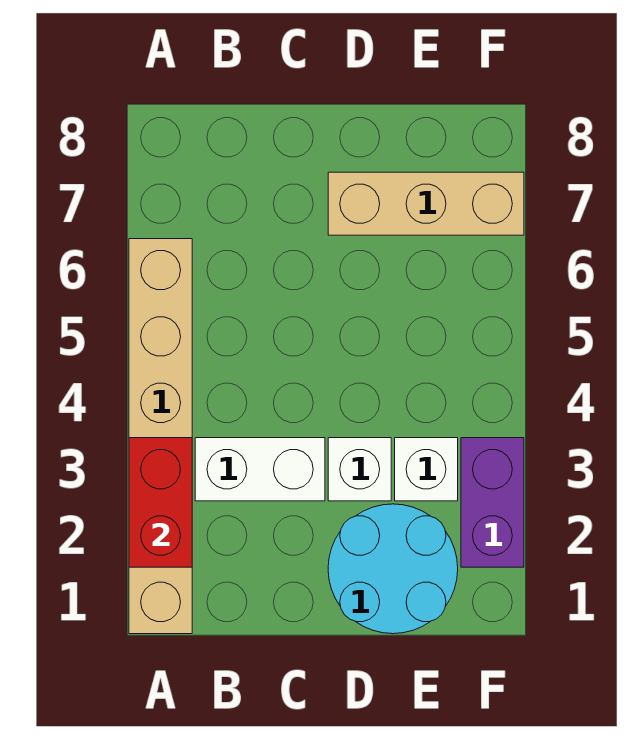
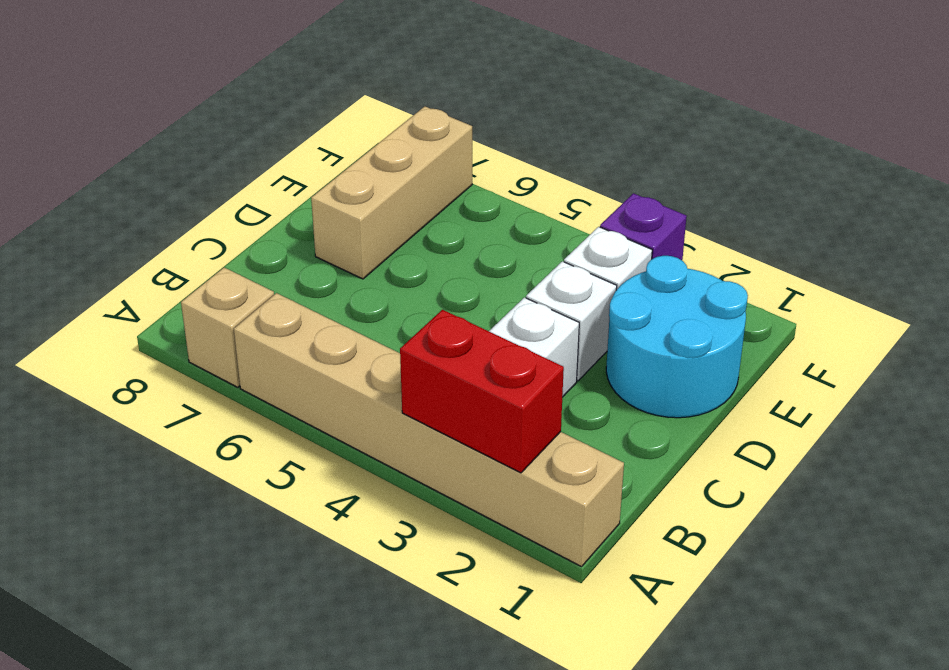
none -> tan brick A7 level 1
purple brick F2:F3 level 1 -> purple brick F3 level 1

